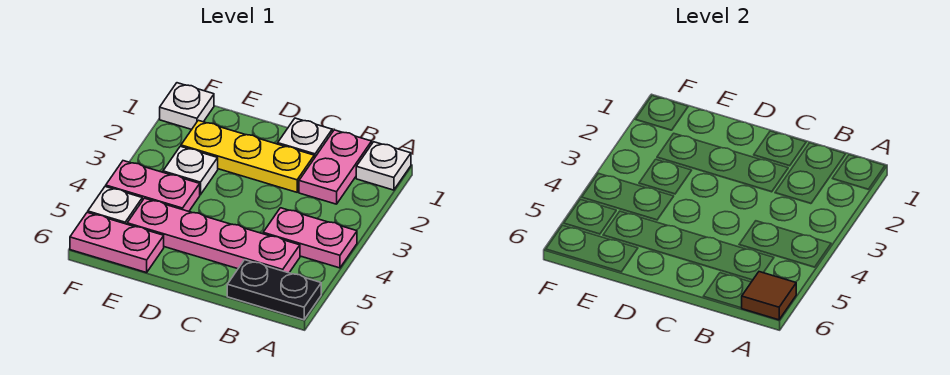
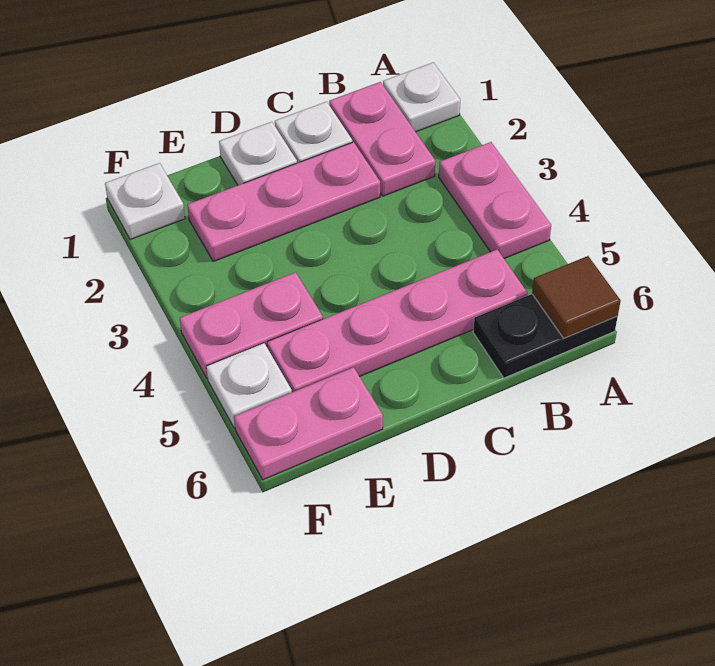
pink plate A4:B4 level 1 -> pink plate A3:A4 level 1
yellow plate C2:E2 level 1 -> pink plate C2:E2 level 1
white plate E3 level 1 -> white plate D1 level 1

